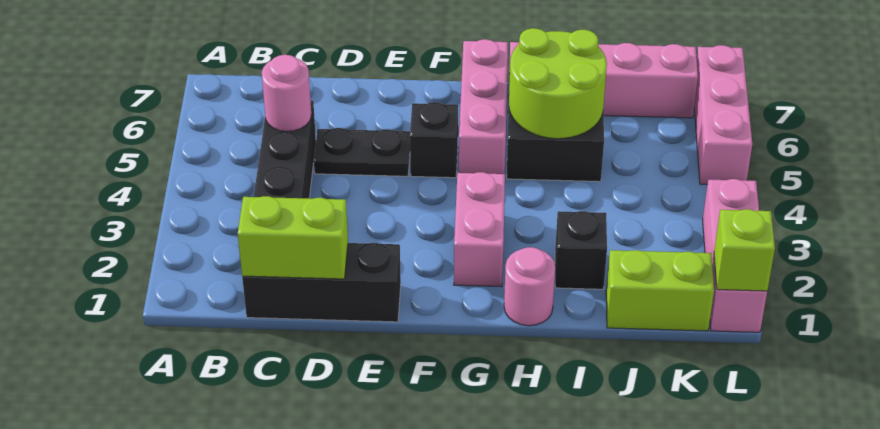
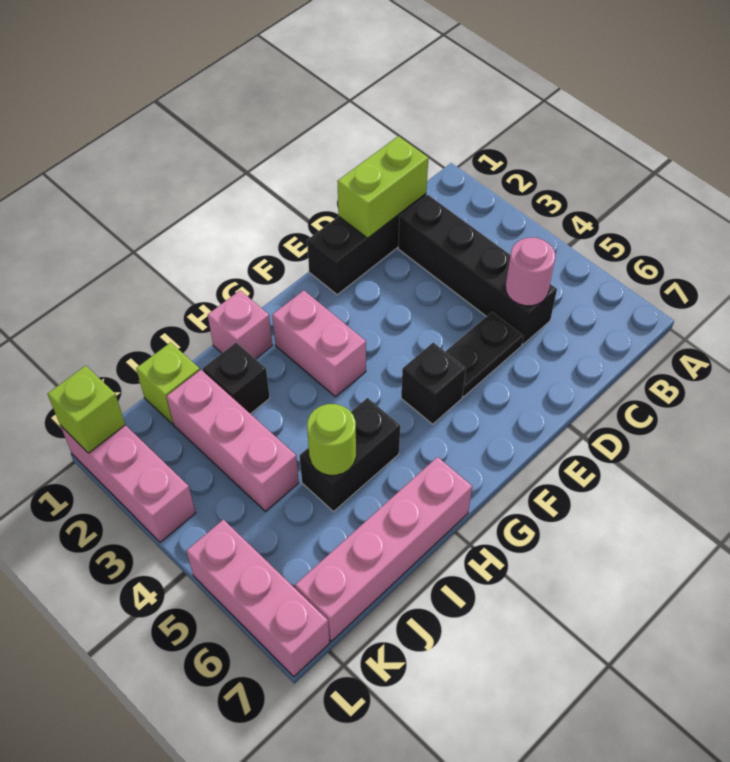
pink brick G5:G7 level 1 -> pink brick J2:J4 level 1
pink round brick H1 level 1 -> pink brick H1 level 1
lime round brick H5:I6 level 2 -> lime round brick I5 level 2
lime brick J1:K1 level 1 -> lime brick J1 level 1

